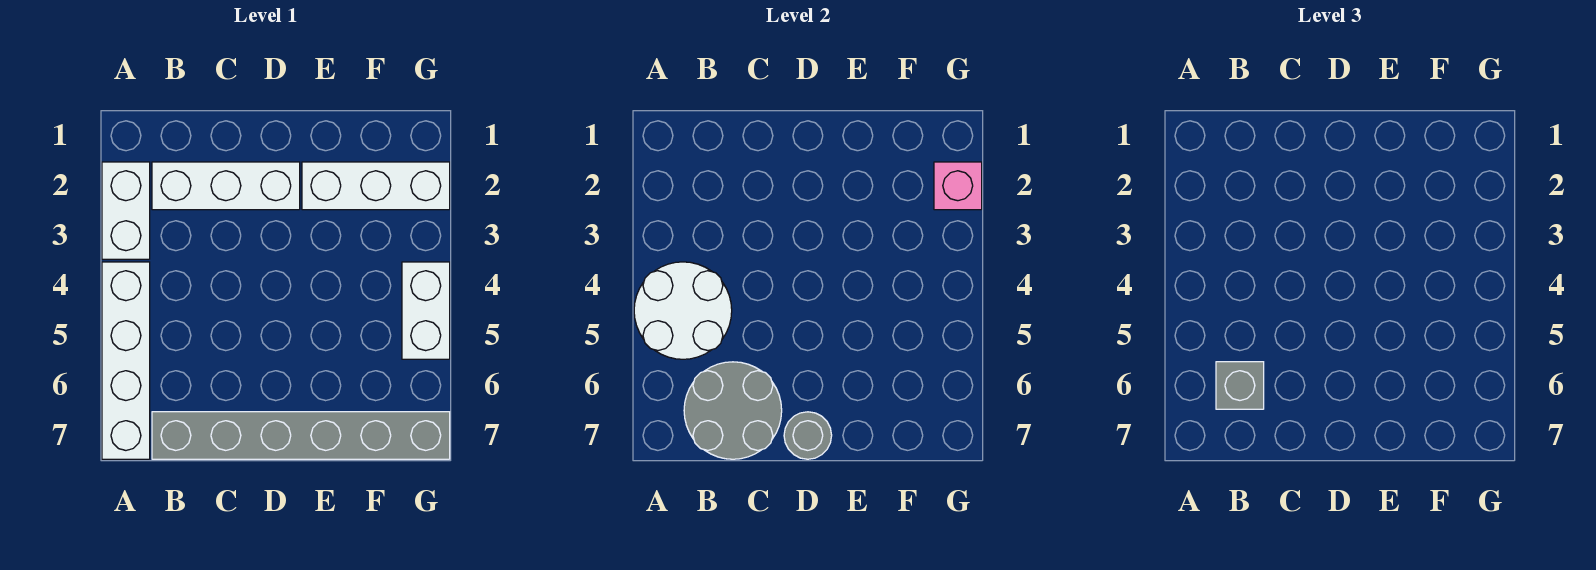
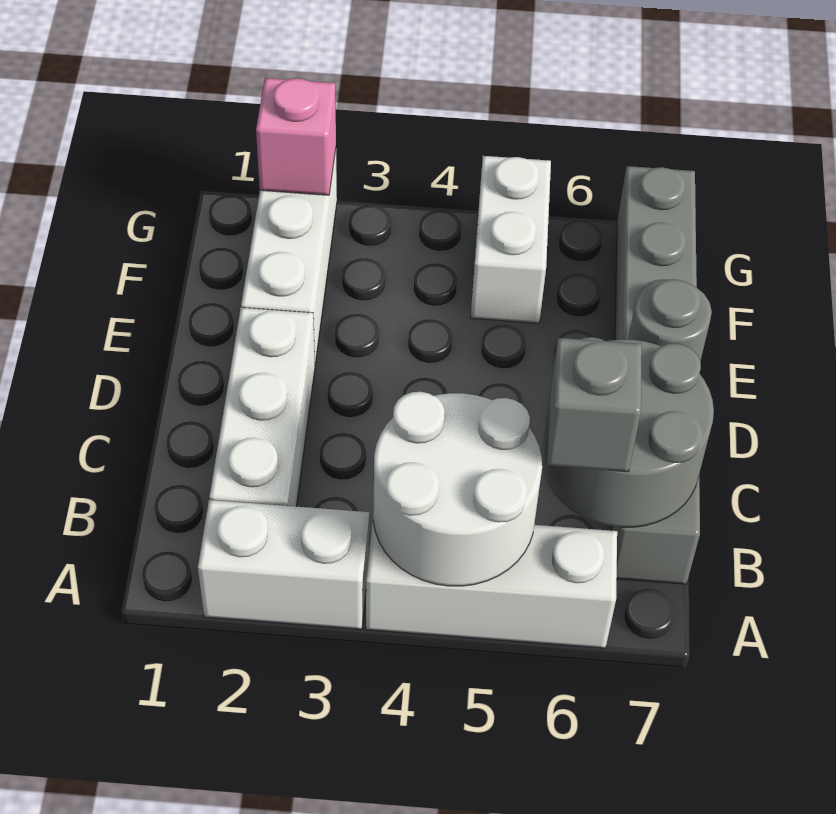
white brick A4:A7 level 1 -> white brick A4:A6 level 1
white brick G4:G5 level 1 -> white brick F5:G5 level 1

